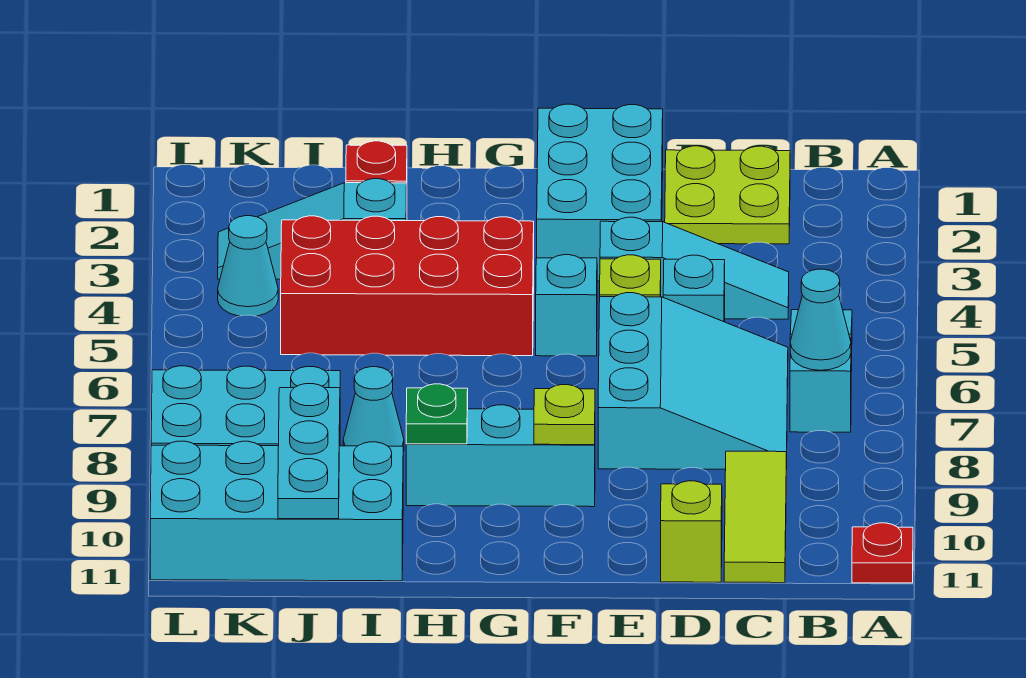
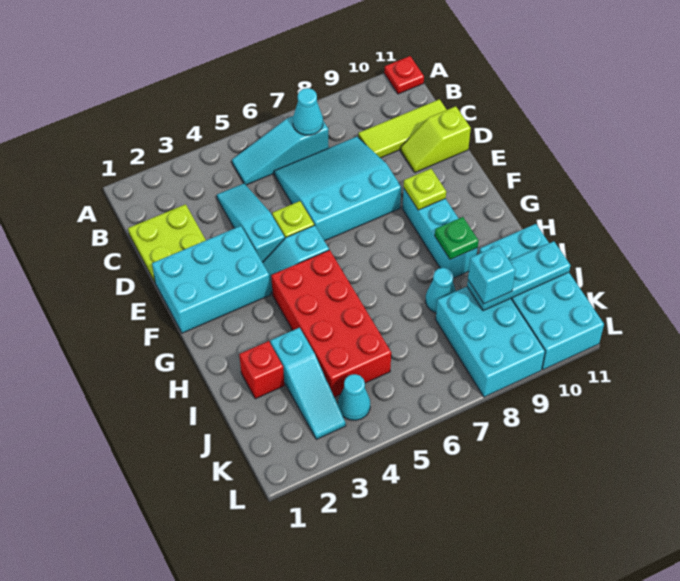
cyan brick D5 level 1 -> cyan brick J9 level 3

